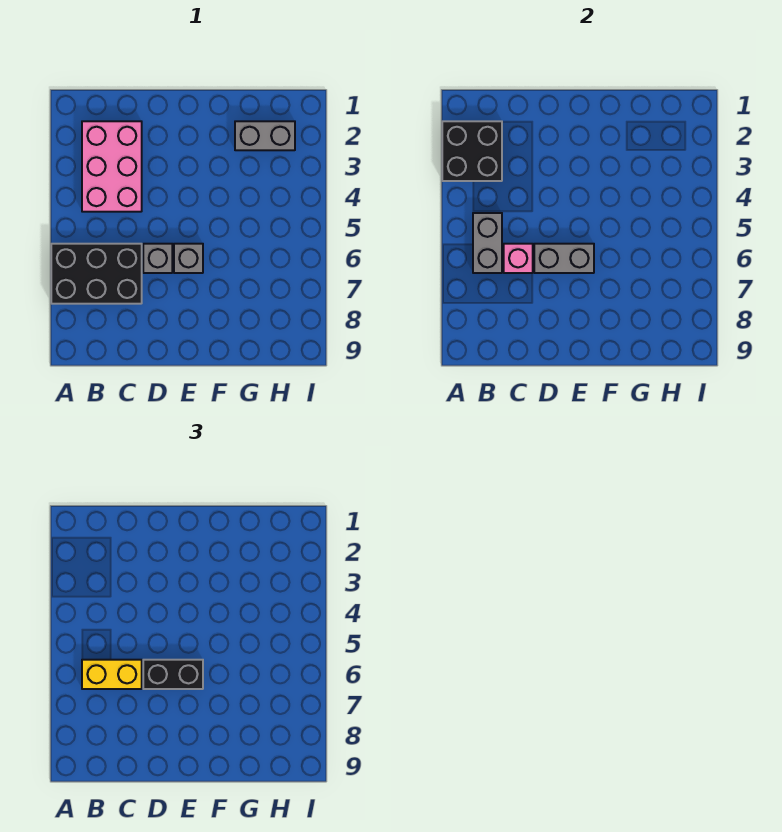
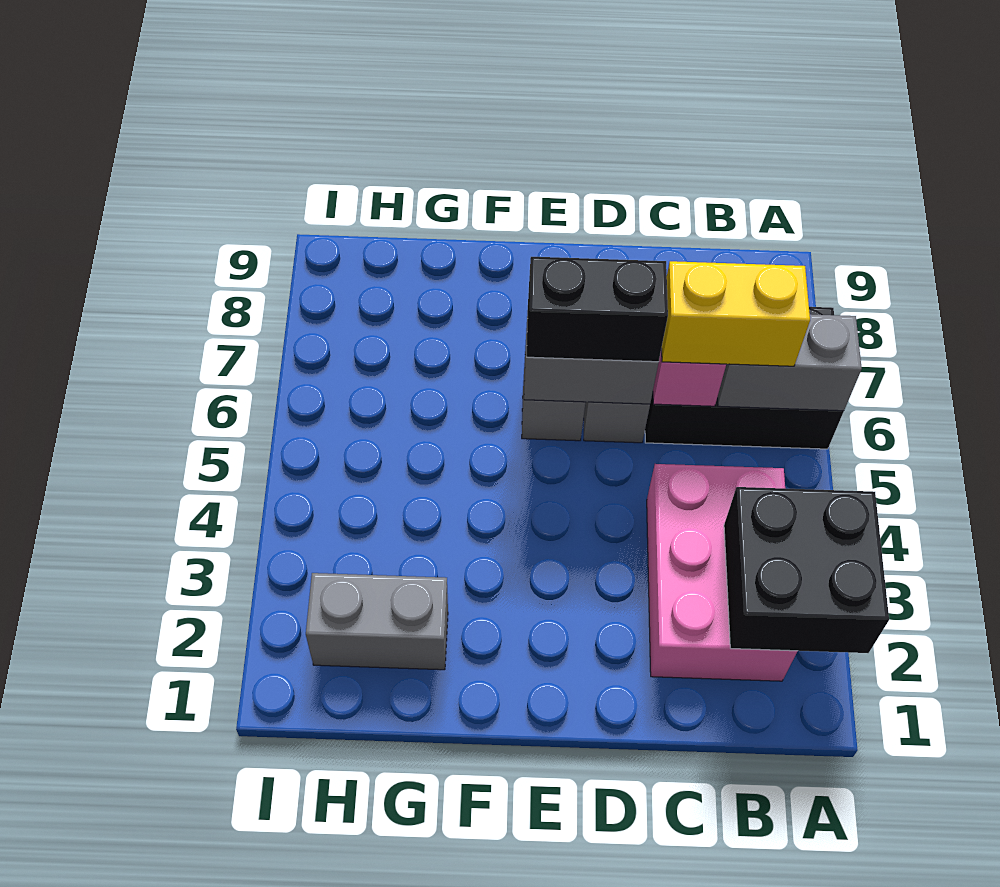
grey brick B5:B6 level 2 -> grey brick A6:B6 level 2

